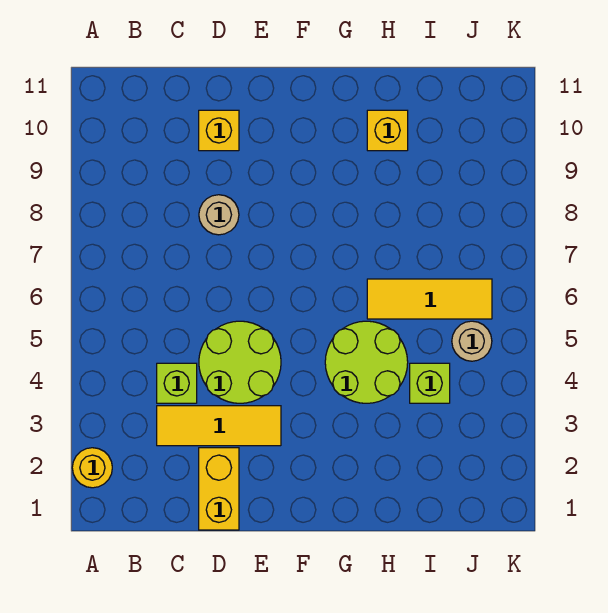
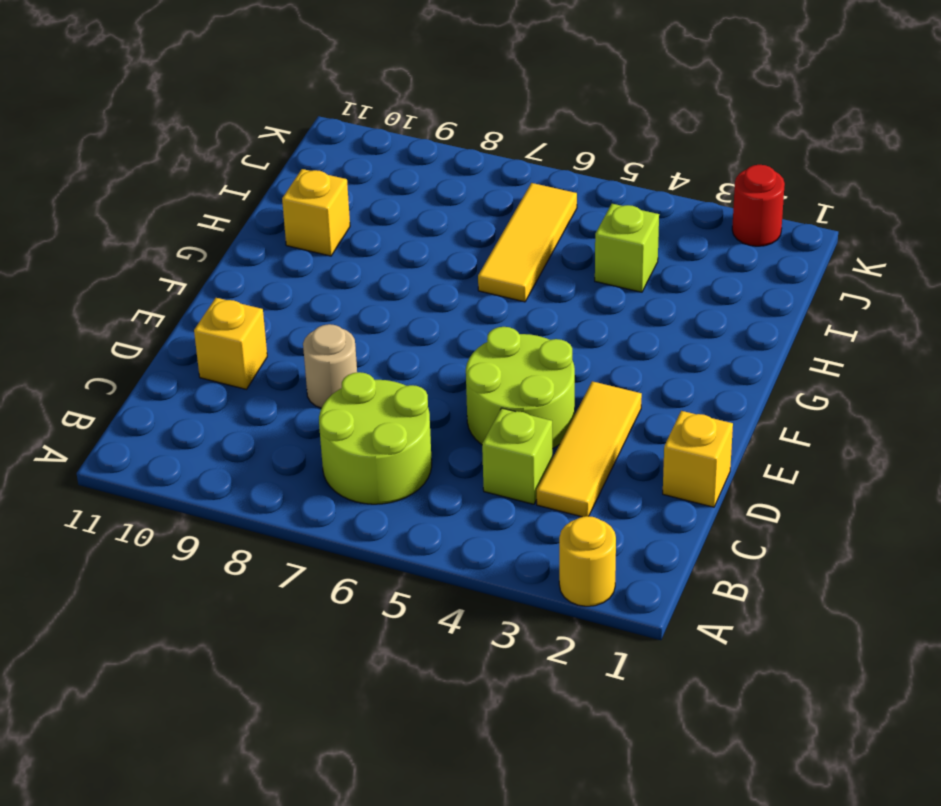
yellow brick D1:D2 level 1 -> yellow brick D1 level 1
lime round brick G4:H5 level 1 -> lime round brick B6:C7 level 1
tan round brick J5 level 1 -> none
none -> red round brick K2 level 1

